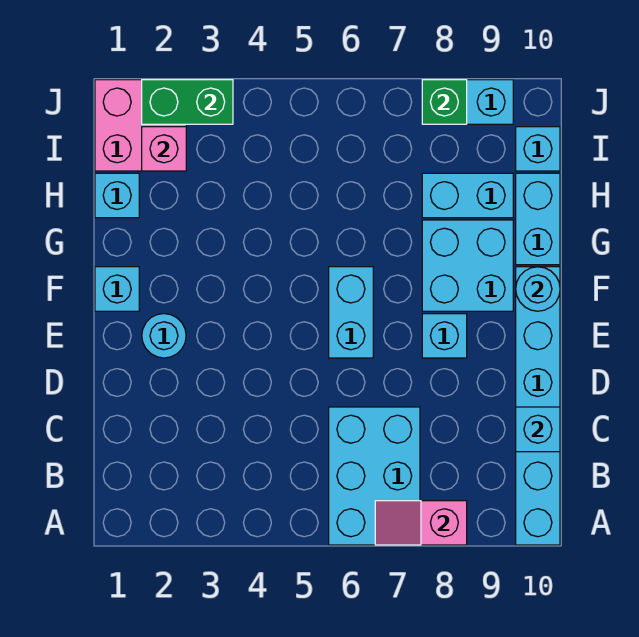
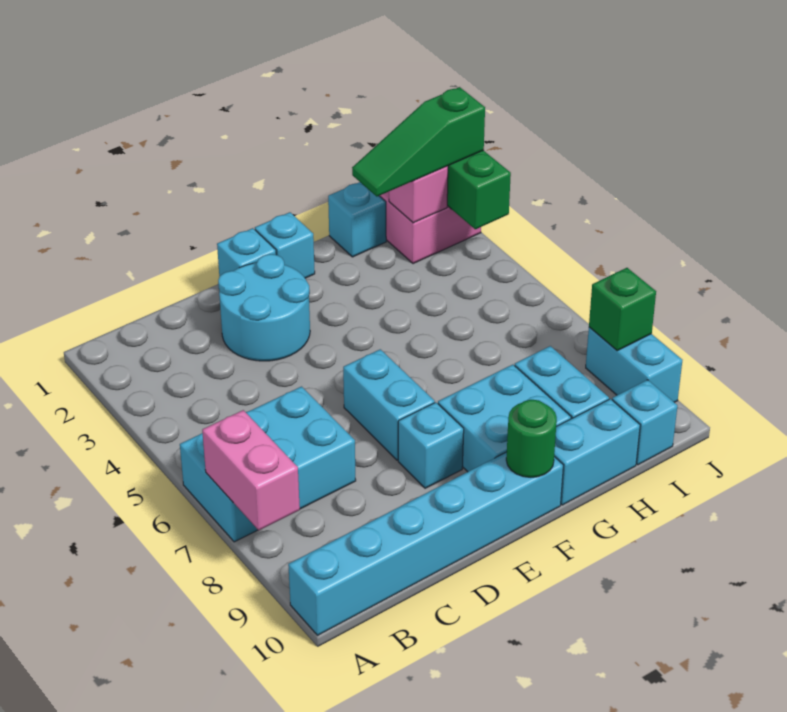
pink slope A7:A8 level 2 top 8 -> pink brick A7:A8 level 2
cyan brick C10 level 2 -> cyan brick E1 level 1
cyan round brick E2 level 1 -> cyan round brick D2:E3 level 1
cyan brick E6:F6 level 1 -> cyan brick E6:E7 level 1
cyan round brick F10 level 2 -> green round brick F10 level 2
none -> green slope H2:J2 level 3 top J

